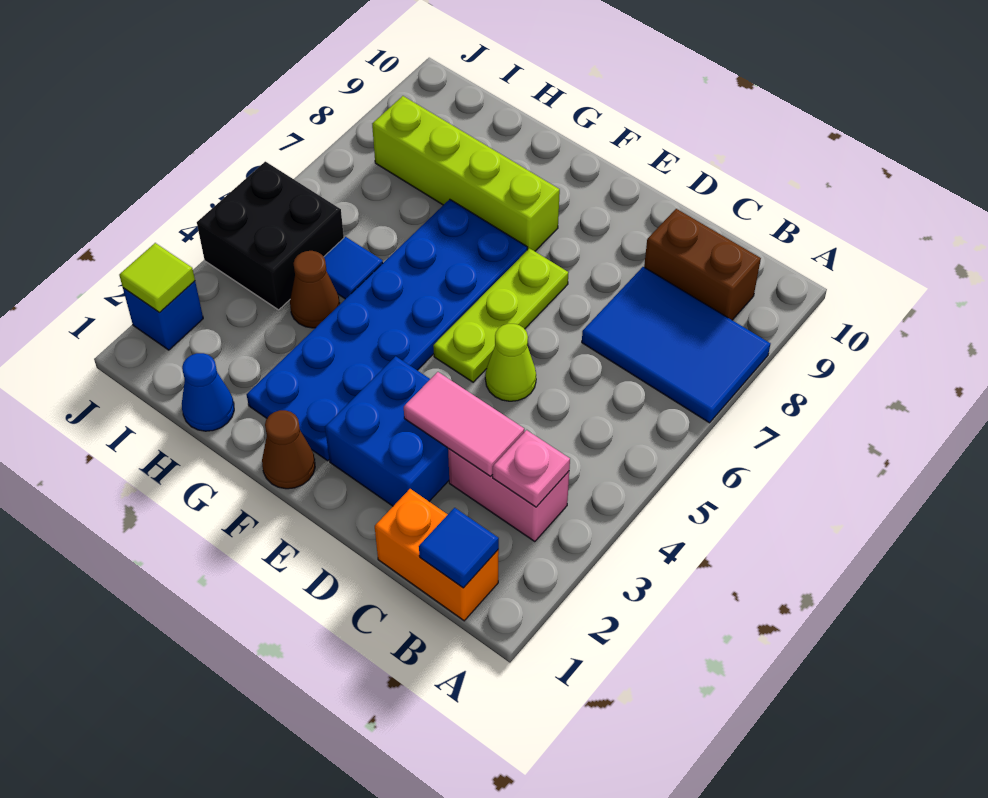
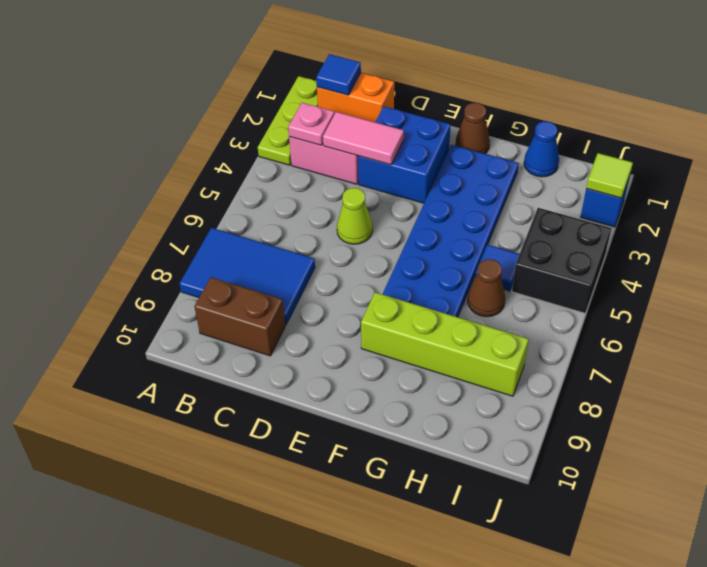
lime plate E5:E7 level 1 -> lime plate A1:A3 level 1
brown cone H4 level 1 -> brown cone H6 level 1

